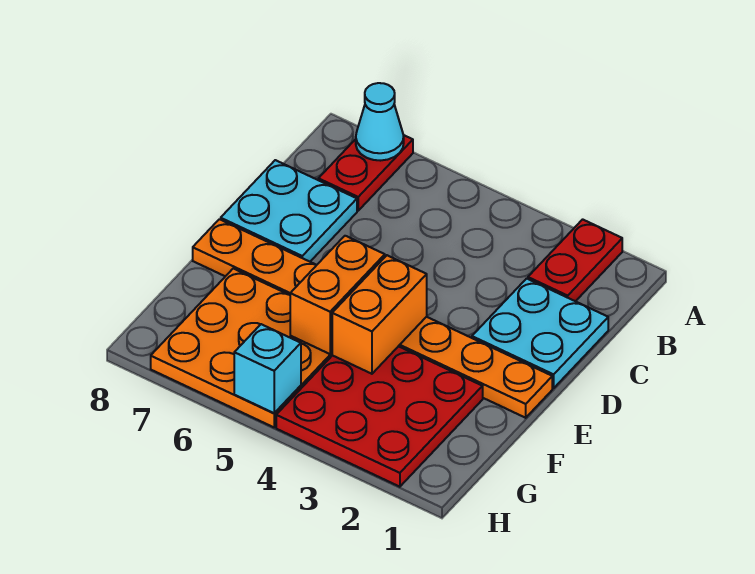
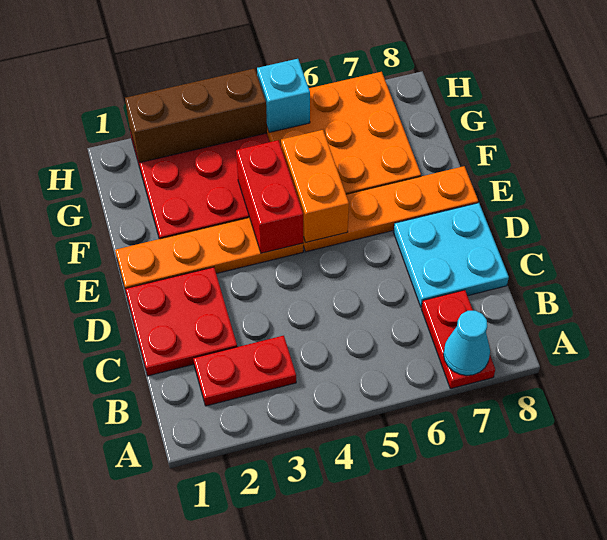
red plate A2:B2 level 1 -> red plate B2:B3 level 1
cyan plate C1:D2 level 1 -> red plate C1:D2 level 1
orange brick E4:F4 level 2 -> red brick E4:F4 level 2
none -> brown brick H2:H4 level 2

